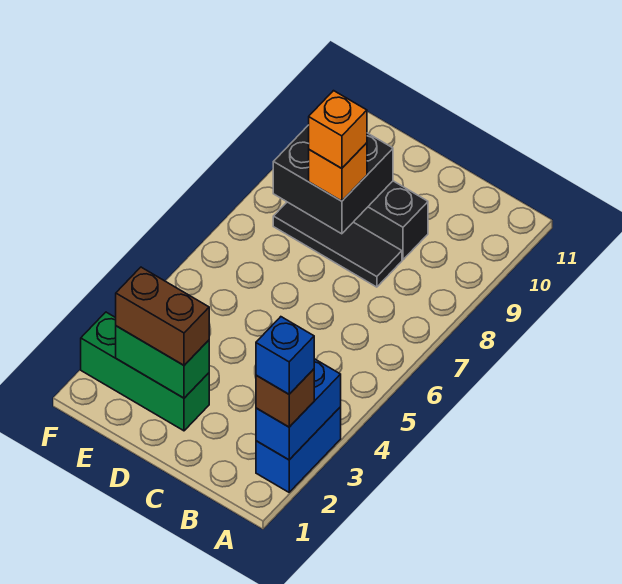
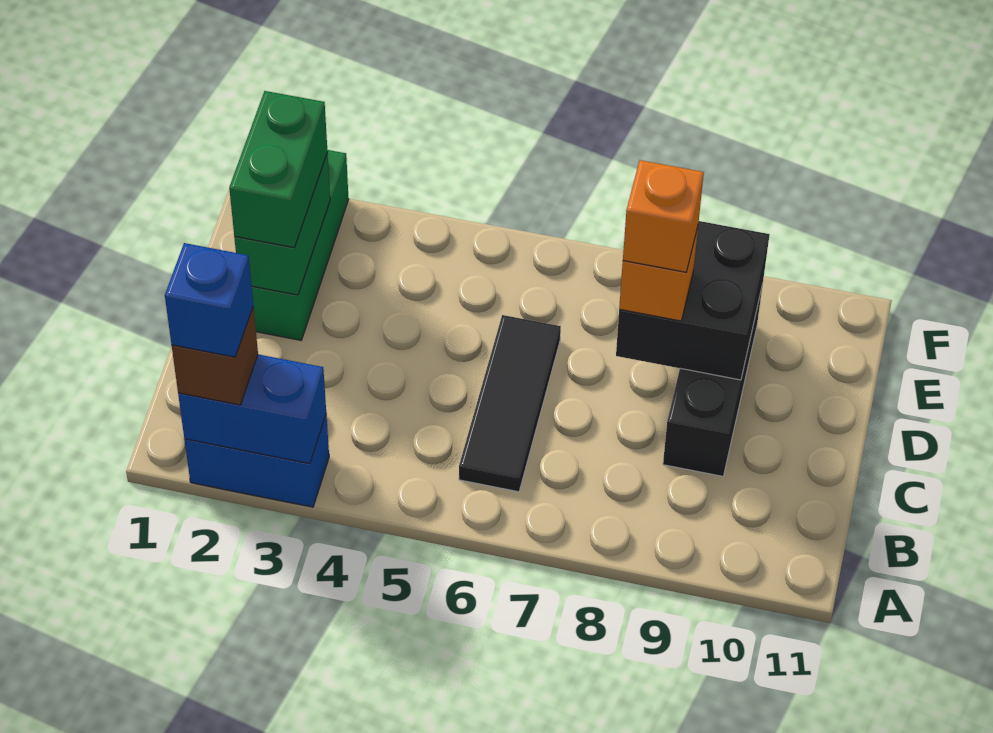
black tile C8:E8 level 1 -> black tile B6:D6 level 1
brown brick D2:E2 level 3 -> green brick D2:E2 level 3

